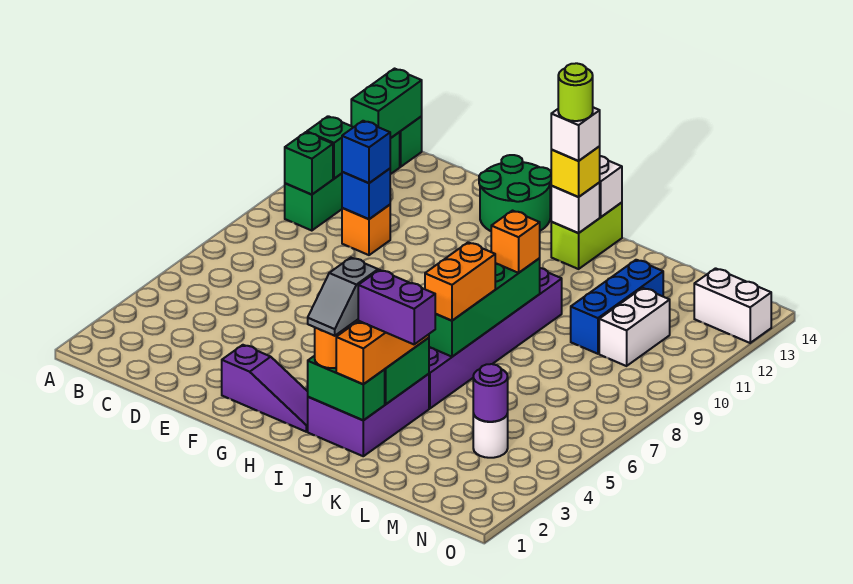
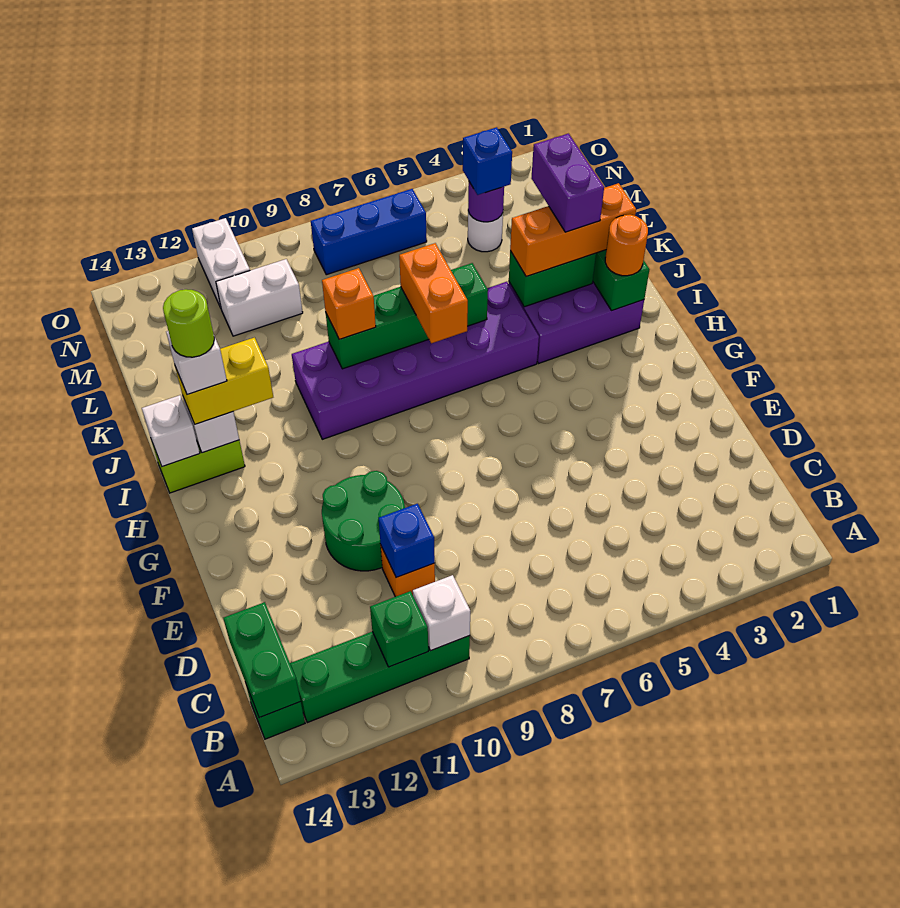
green brick B10 level 2 -> white brick B10 level 2
green brick B13:B14 level 2 -> green brick B14:C14 level 2
blue brick D10 level 3 -> blue brick M4 level 3
purple slope F2:H2 level 1 top F -> none
green round brick F13:G14 level 1 -> green round brick E10:F11 level 1
grey slope I2:I3 level 4 top 3 -> none
yellow brick I13 level 3 -> yellow brick I12:I13 level 3
orange brick J6:J7 level 3 -> orange brick I7:J7 level 3
blue brick L10:L12 level 1 -> blue brick N6:N8 level 1
white brick N13:O13 level 1 -> white brick N11:O11 level 1

